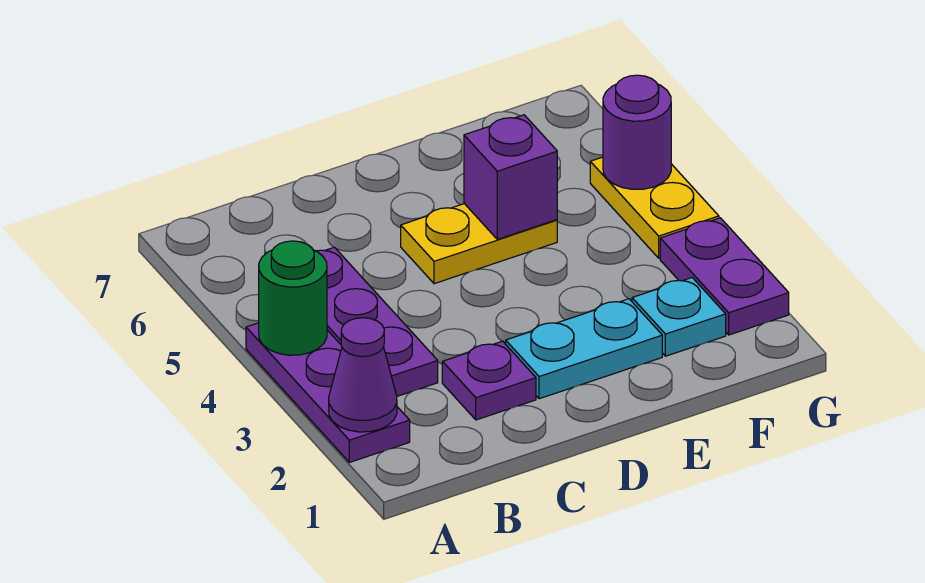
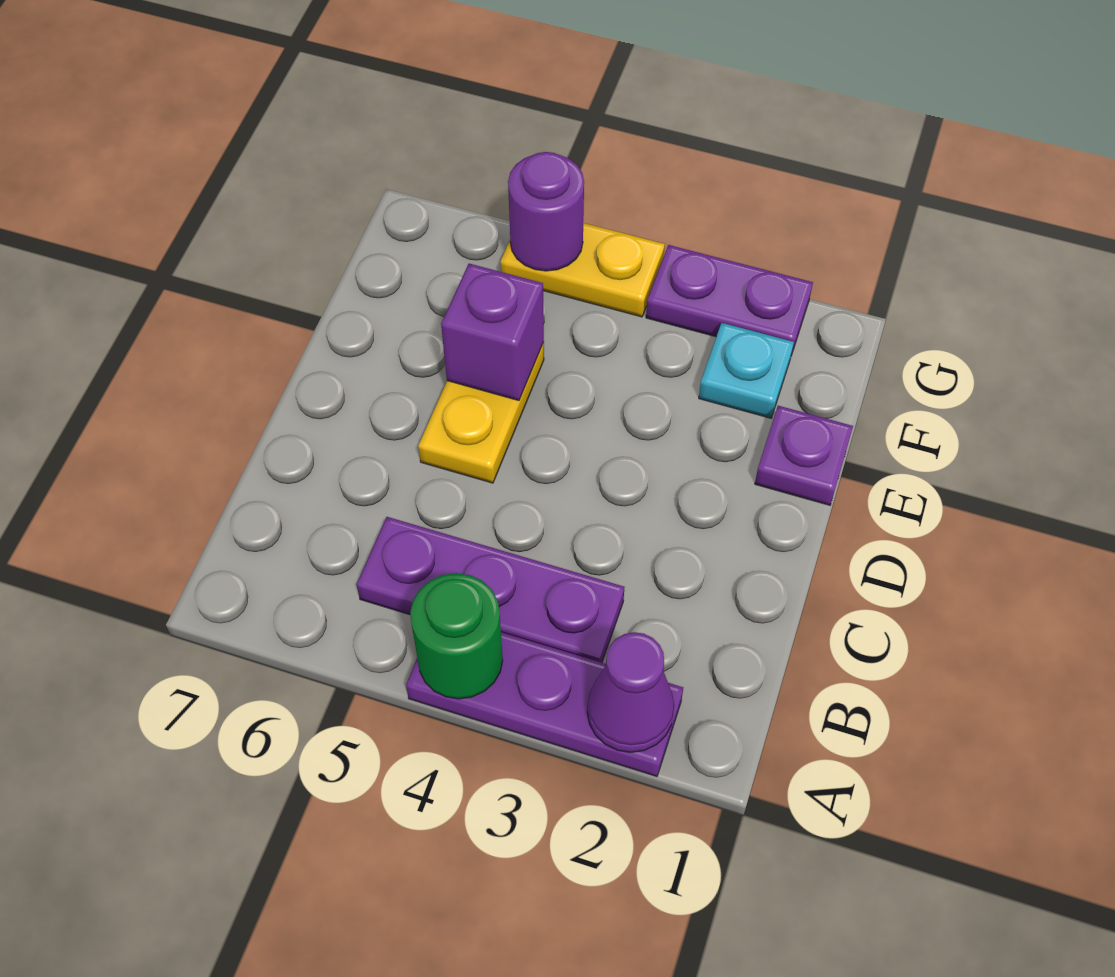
purple plate C2 level 1 -> purple plate E1 level 1
cyan plate D2:E2 level 1 -> none

